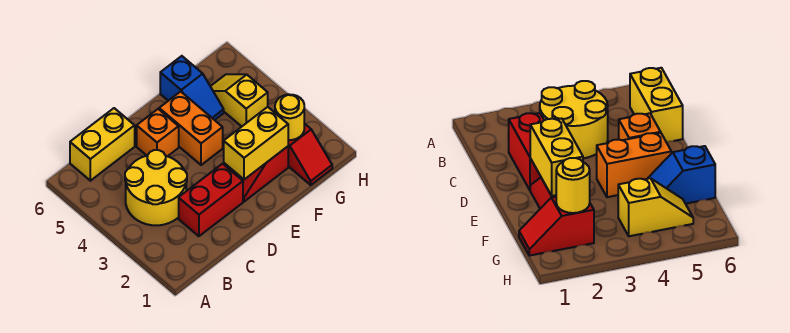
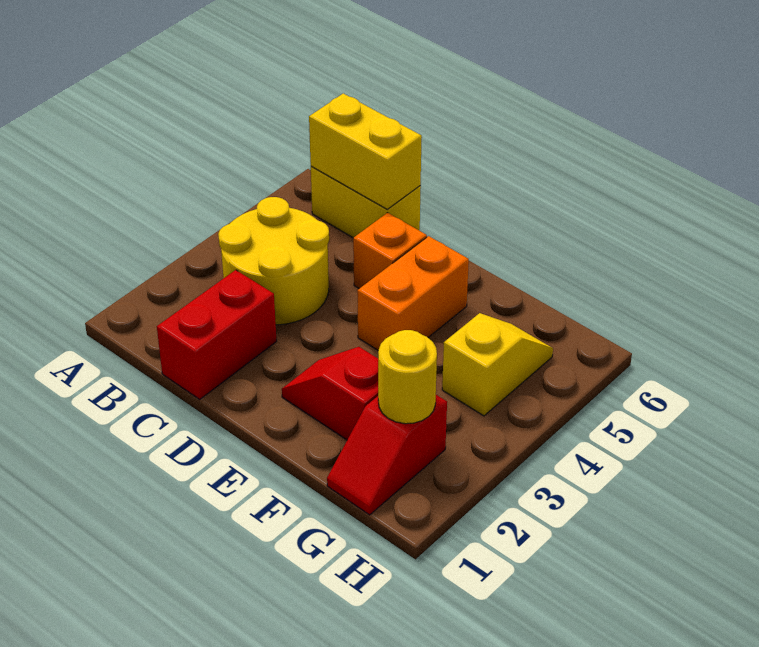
red brick C2:D2 level 1 -> red brick C1:C2 level 1
yellow brick E2:F2 level 2 -> yellow brick B6:C6 level 2
blue slope F5:F6 level 1 top 6 -> none

